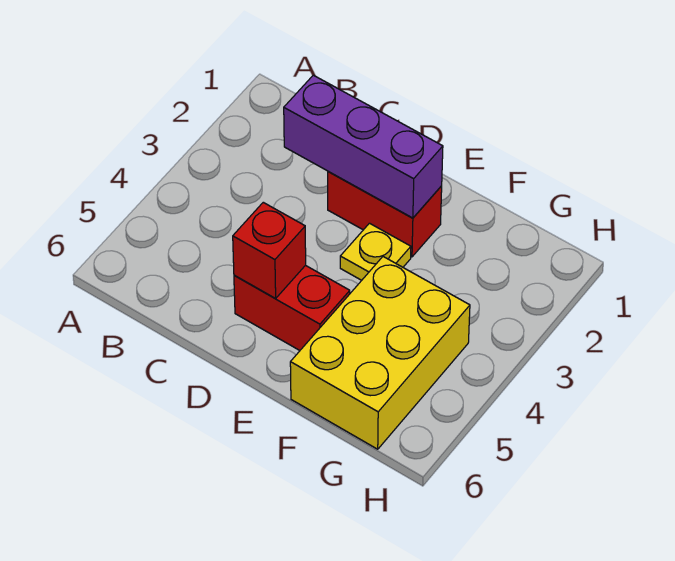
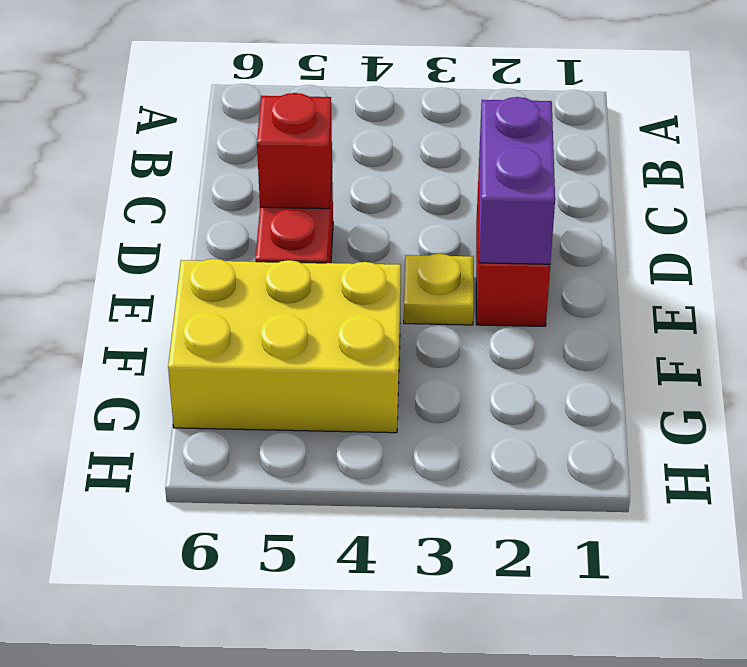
purple brick C2:E2 level 2 -> purple brick D2:E2 level 2

